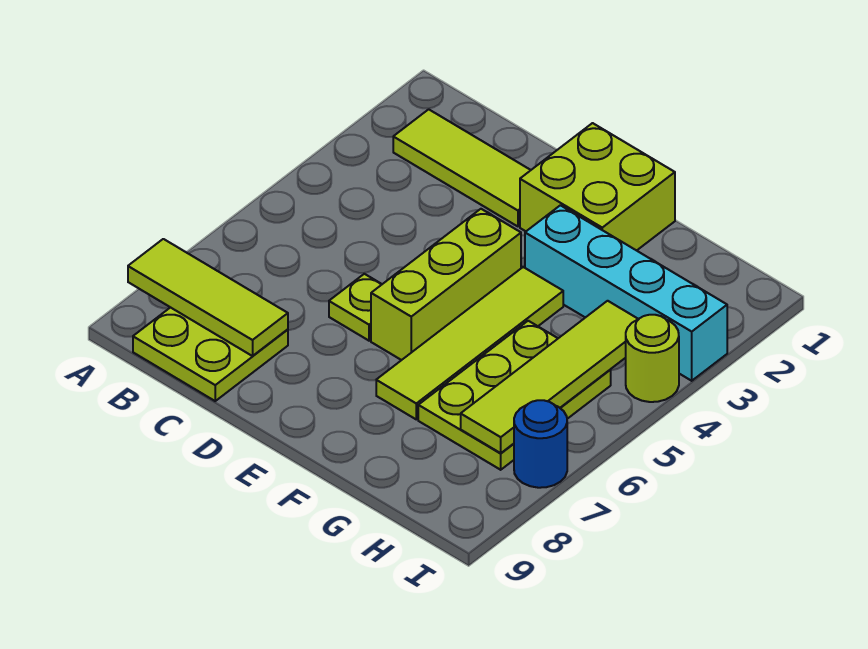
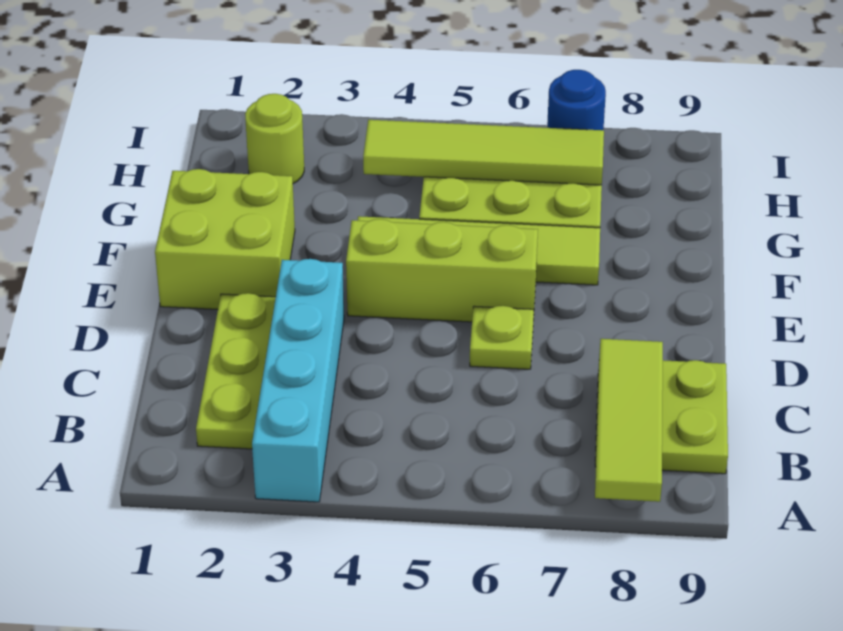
lime tile B2:D2 level 1 -> lime plate B2:D2 level 1
cyan brick F3:I3 level 1 -> cyan brick A3:D3 level 1
lime round brick I4 level 1 -> lime round brick H2 level 1

